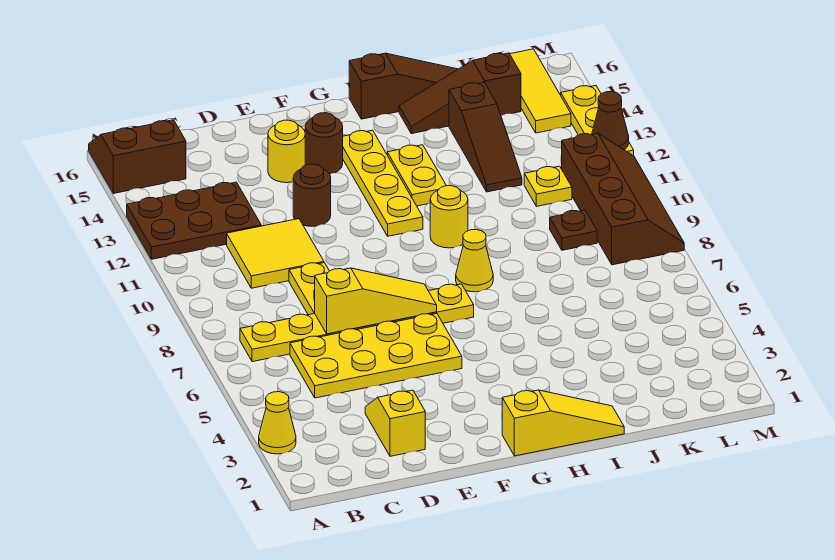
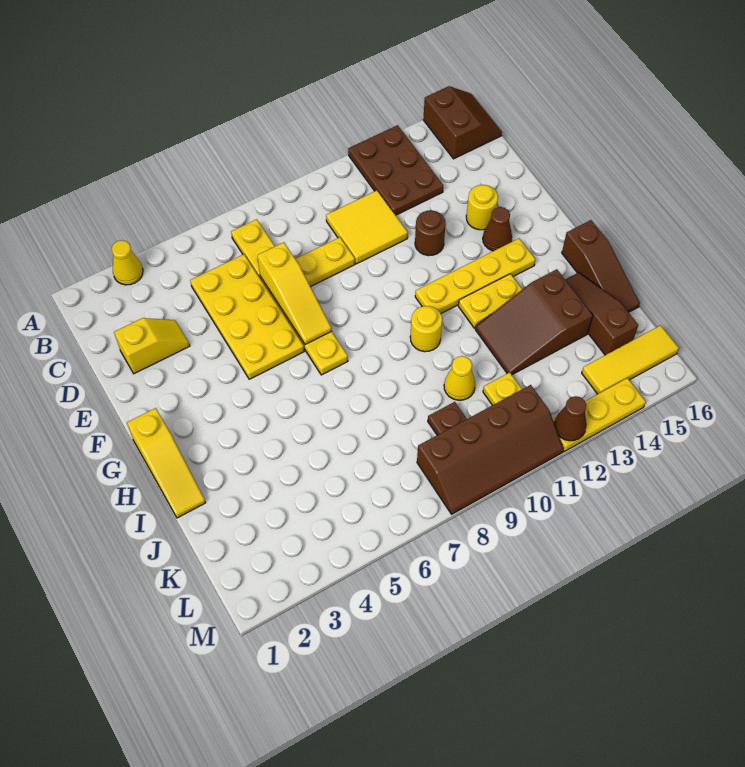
brown round brick F14 level 1 -> brown cone F14 level 1
yellow cone H8 level 1 -> yellow cone J10 level 1
brown slope J12:J14 level 1 top 14 -> brown slope I12:J14 level 1 top 14

